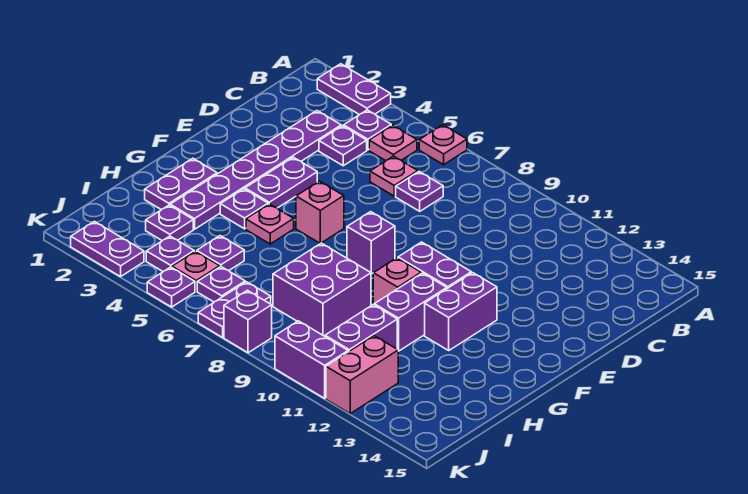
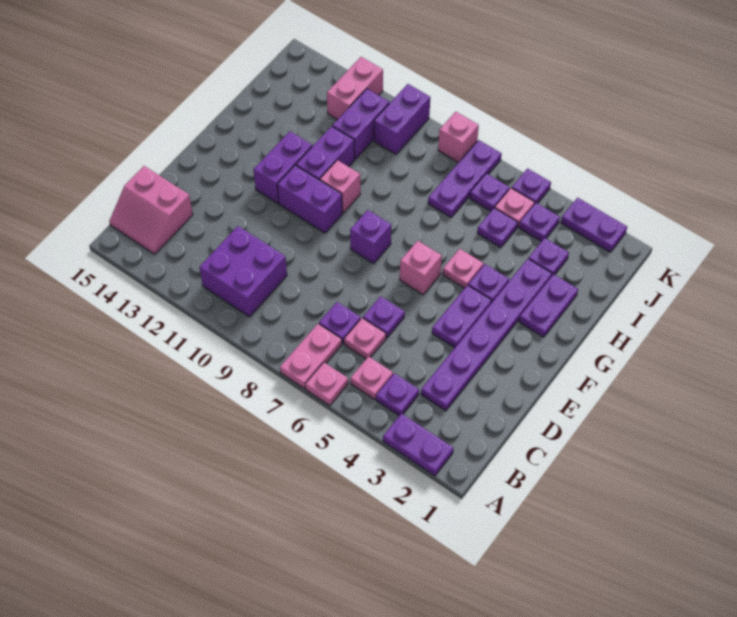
none -> pink plate A7:B7 level 1
none -> pink slope B14:C15 level 1 top C
purple plate C4 level 1 -> purple plate D6 level 1
purple brick H8:I9 level 1 -> purple brick B10:C11 level 1
purple plate J7:K7 level 1 -> purple plate I7:K7 level 1
purple brick K8 level 1 -> pink brick K8 level 1
purple brick K10:K11 level 1 -> purple brick J10:K10 level 1

